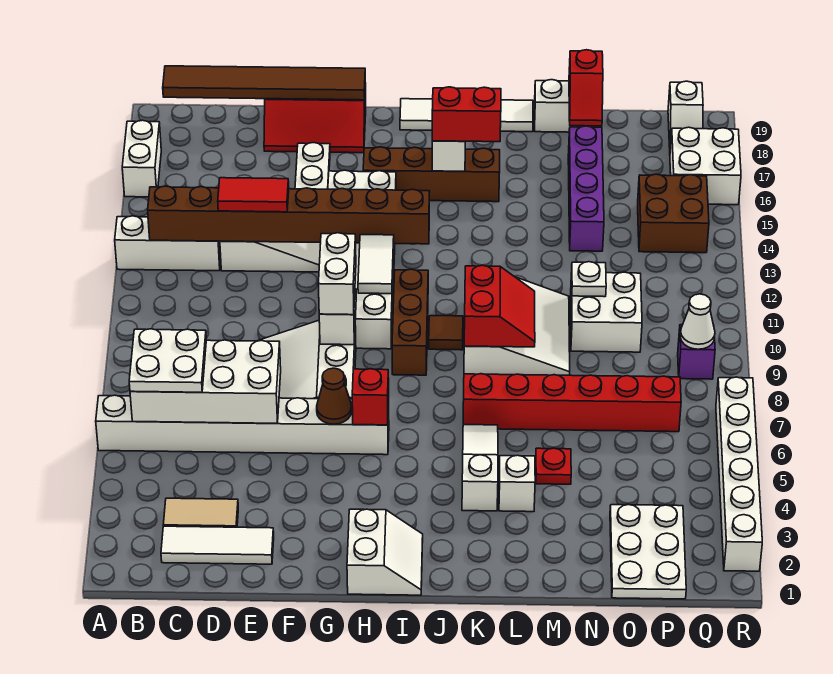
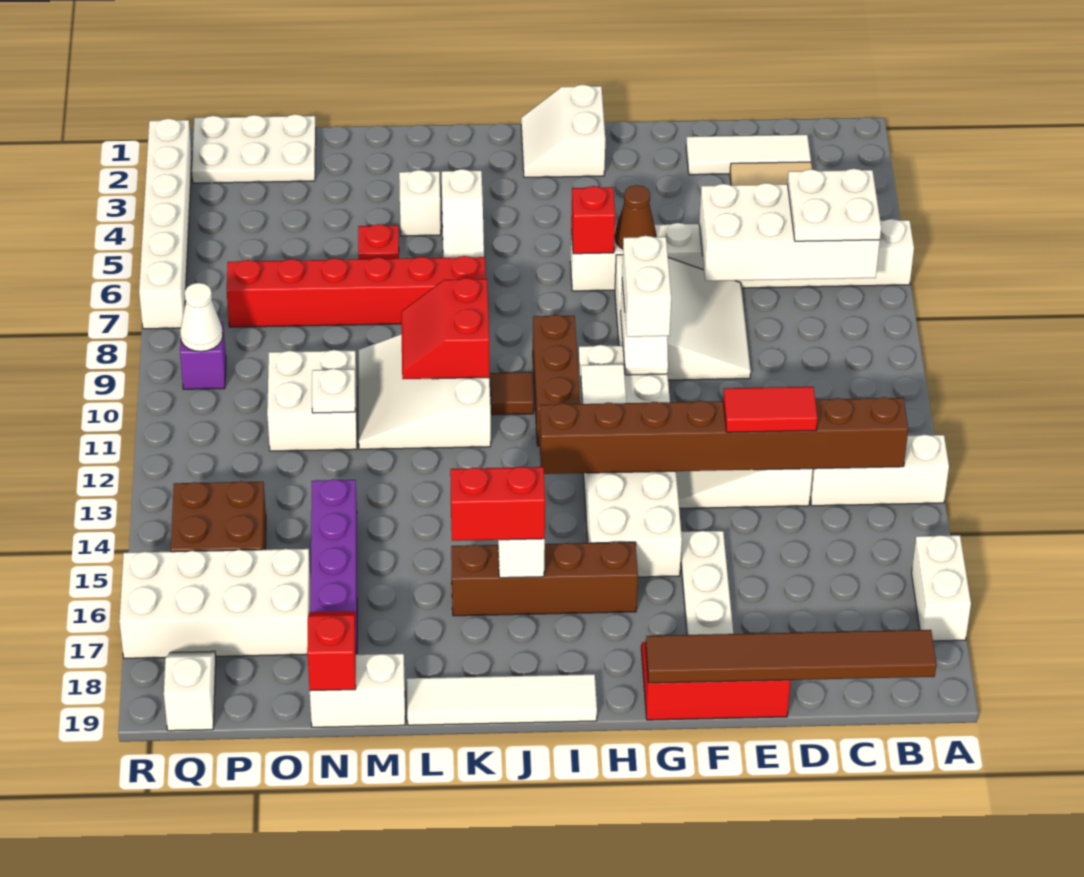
white plate O1:P3 level 1 -> white plate O1:Q2 level 1
white brick Q16:R17 level 1 -> white brick O16:R17 level 1

